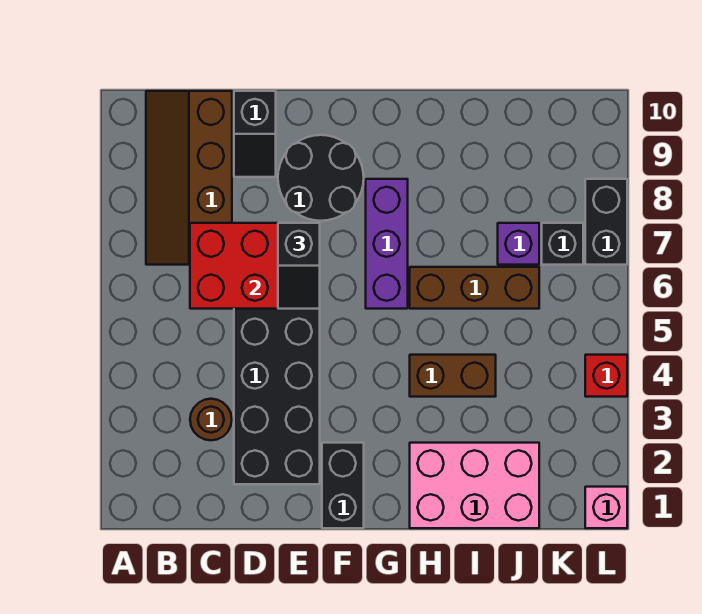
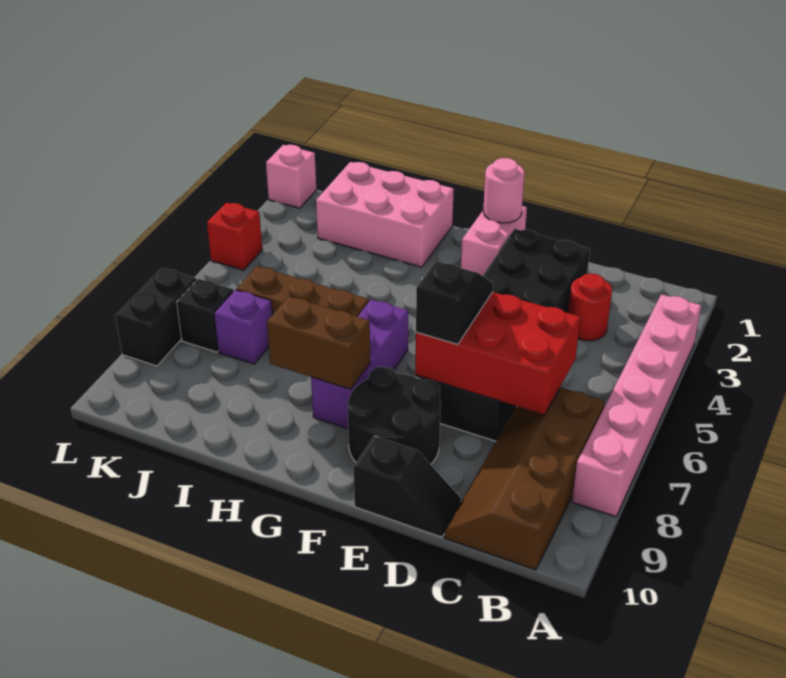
none -> pink brick A3:A8 level 1
brown slope B7:C10 level 1 top C -> brown slope B7:C10 level 1 top B
brown round brick C3 level 1 -> red round brick C3 level 1
black slope D9:D10 level 1 top 10 -> black slope D10:E10 level 1 top E
black brick F1:F2 level 1 -> pink brick F1:F2 level 1
none -> pink round brick F1 level 2
brown brick H4:I4 level 1 -> brown brick G8:H8 level 2

